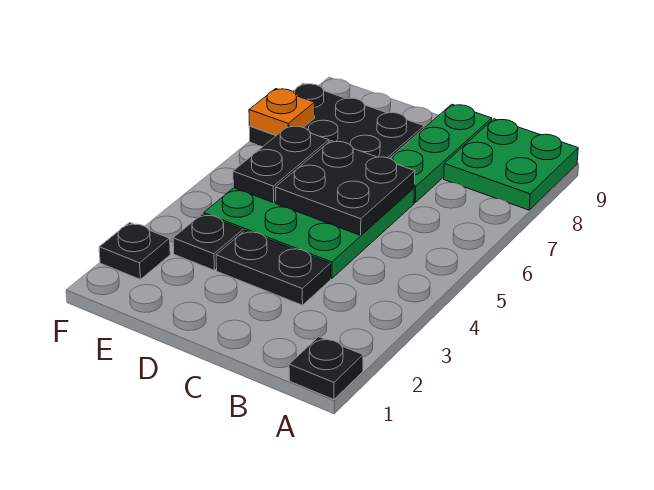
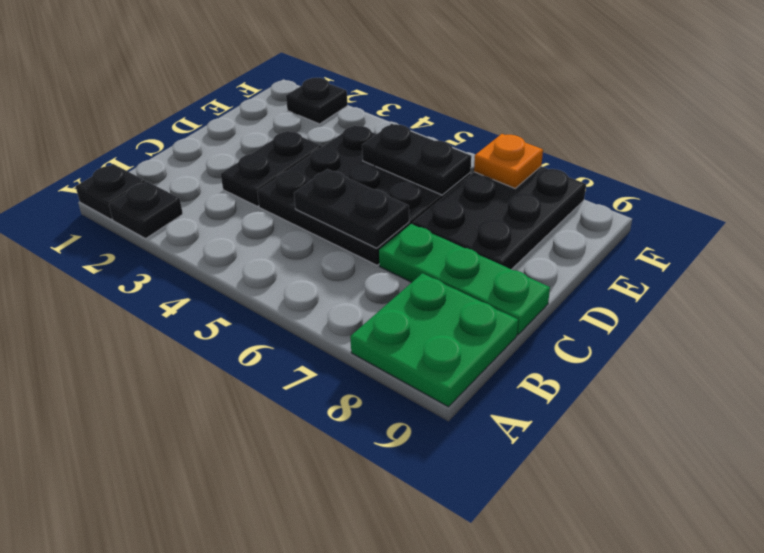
green plate C4:E6 level 1 -> black plate C4:E6 level 1
black plate C5:D6 level 2 -> black plate C5:C6 level 2
black plate E3 level 1 -> black plate A2 level 1

